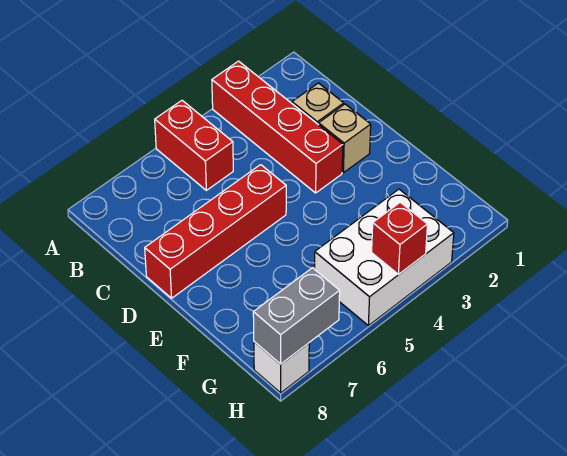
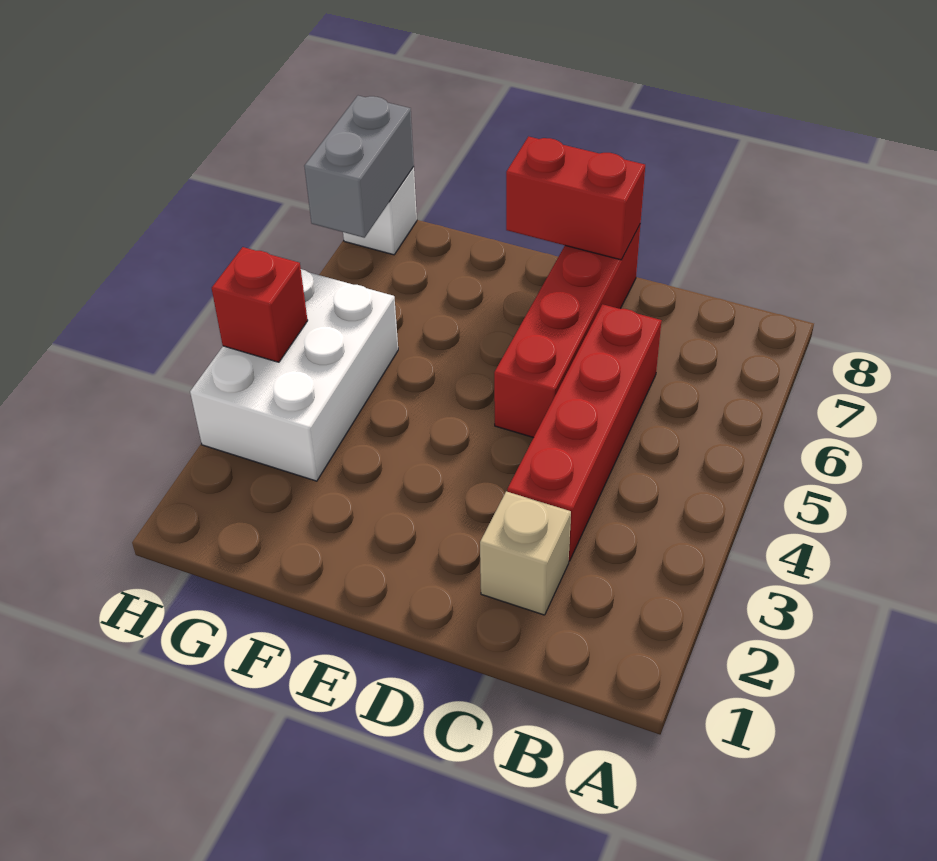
red brick A3:D3 level 1 -> red brick C3:C6 level 1
red brick A5:B5 level 1 -> red brick D8:E8 level 2
tan brick D2 level 1 -> none

